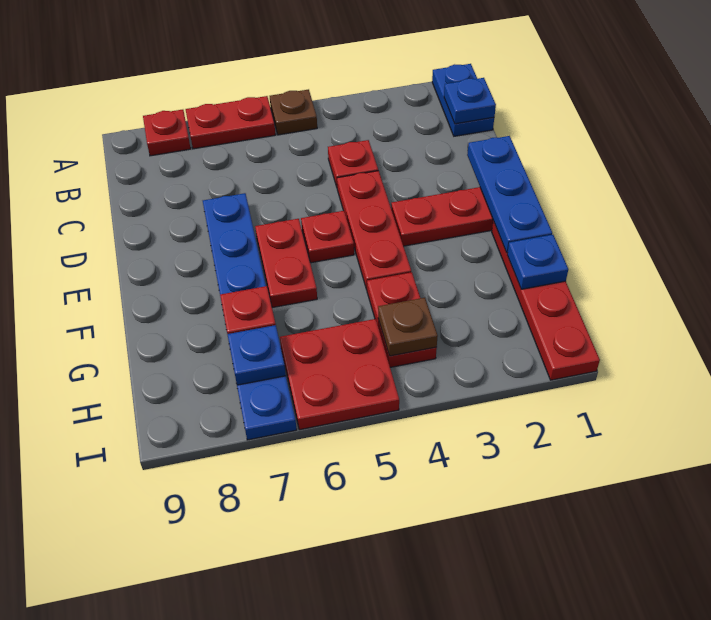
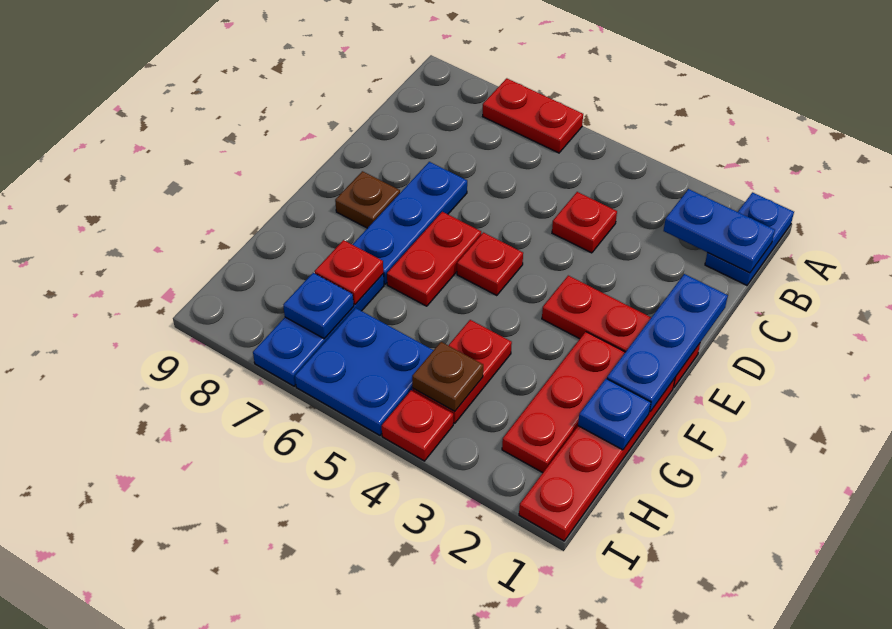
brown plate A5 level 1 -> brown plate E8 level 1
red plate A8 level 1 -> red plate I4 level 1
blue plate B1 level 2 -> blue plate B1:B2 level 2
red plate D4:F4 level 1 -> red plate F2:H2 level 1
red plate H5:I6 level 1 -> blue plate H5:I6 level 1

